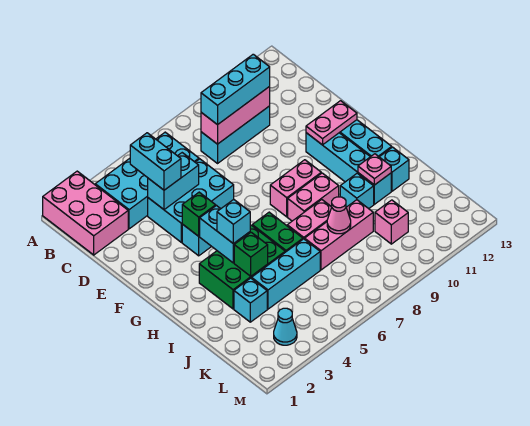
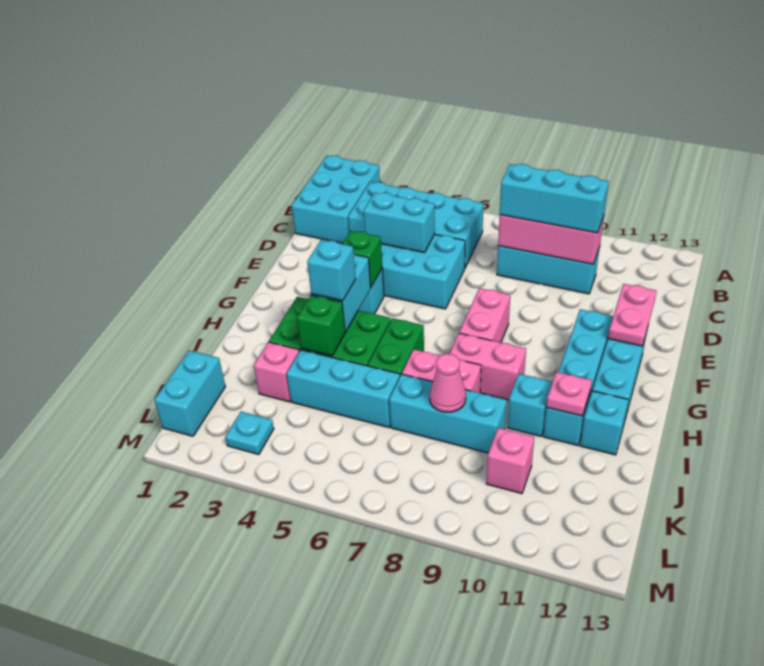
pink brick A1:C2 level 1 -> cyan brick A1:C2 level 1
cyan brick C4:D4 level 3 -> cyan brick K1:L1 level 1
pink plate F11:F12 level 2 -> pink plate E12:F12 level 2
pink brick G8:G9 level 1 -> pink brick F8:G8 level 1
cyan brick J3 level 1 -> pink brick J3 level 1
pink brick J7:J9 level 1 -> cyan brick J7:J9 level 1
cyan cone L3 level 1 -> cyan plate L3 level 1

